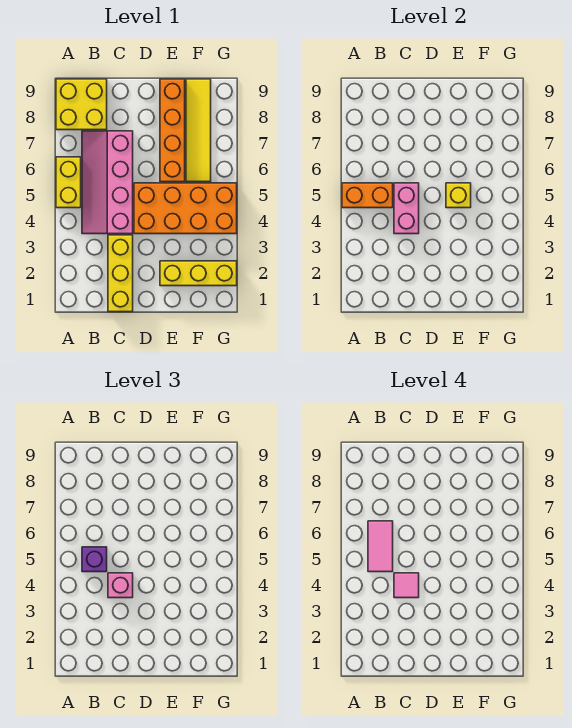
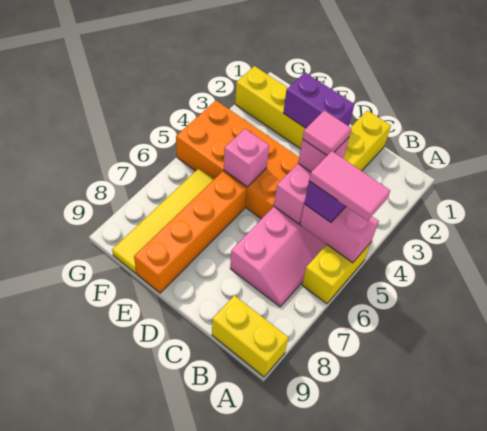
orange brick A5:B5 level 2 -> pink brick A5:B5 level 2
yellow brick A8:B9 level 1 -> yellow brick A9:B9 level 1
pink tile B5:B6 level 4 -> pink tile A5:B5 level 4
none -> purple brick D2:E2 level 2
yellow brick E5 level 2 -> pink brick E5 level 2

